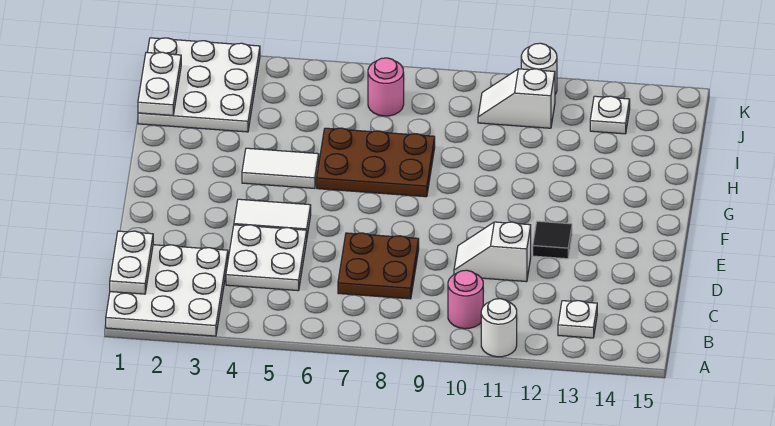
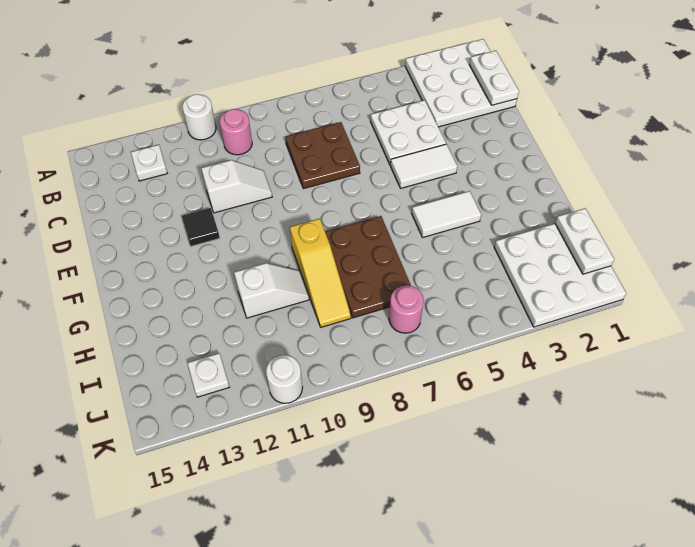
brown plate G6:H8 level 1 -> brown plate G7:I8 level 1
none -> yellow slope G9:I9 level 1 top G
white slope J10:J11 level 1 top 11 -> white slope H10:H11 level 1 top 11

